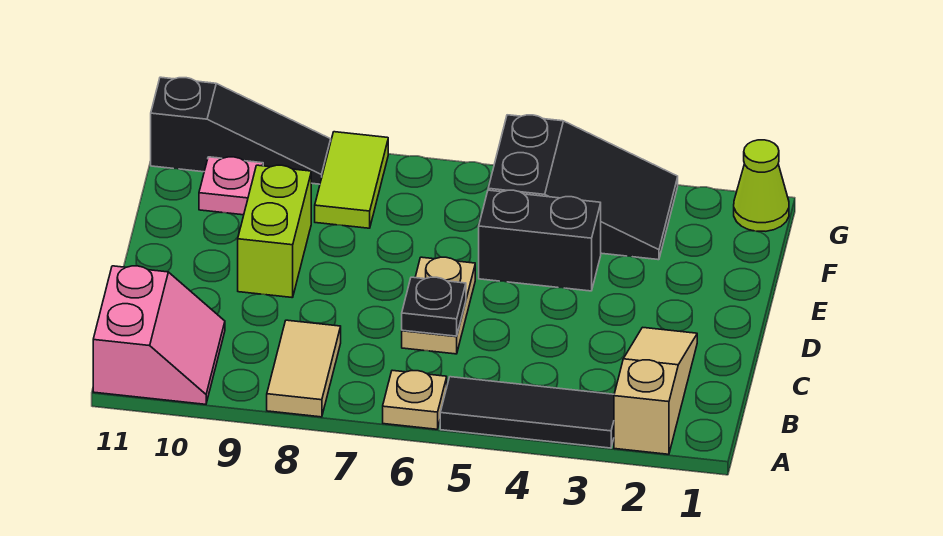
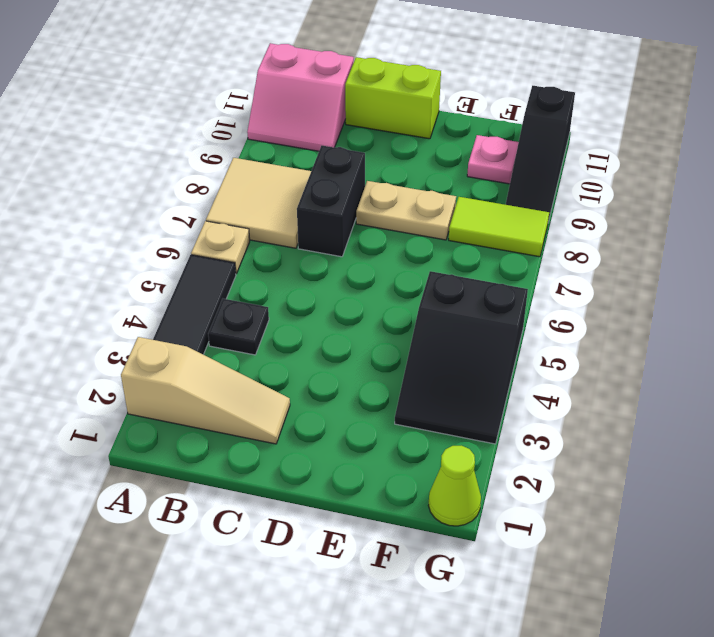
tan tile A8:B8 level 1 -> tan tile A7:B8 level 1
tan plate C6:D6 level 1 -> tan plate D8:E8 level 1
black plate C6 level 2 -> black plate B4 level 1
lime brick D9:E9 level 1 -> lime brick C11:D11 level 1
black brick E4:E5 level 1 -> black brick C7:C8 level 1

